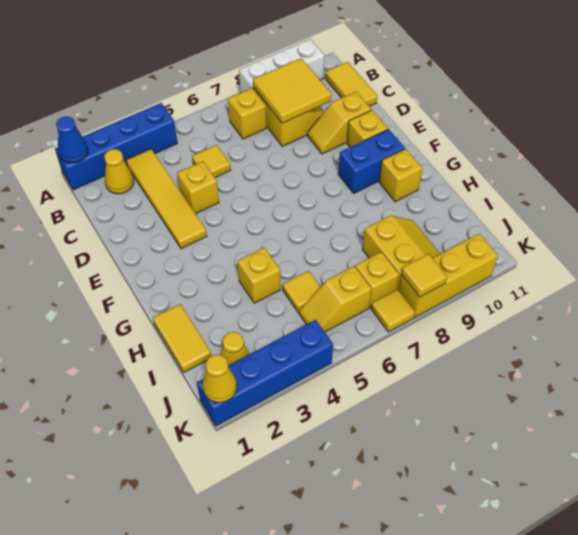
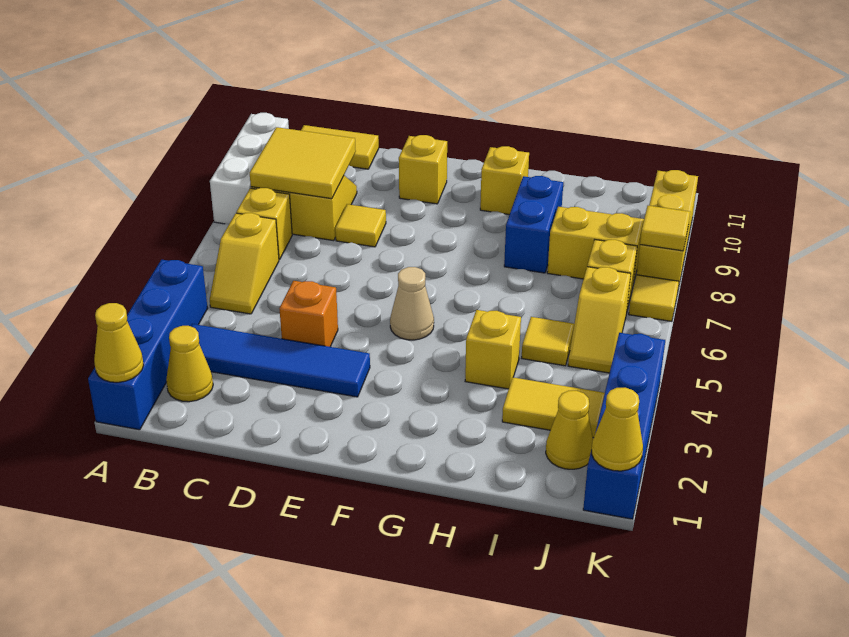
blue cone A1 level 2 -> yellow cone A1 level 2
yellow tile B3:E3 level 1 -> blue tile B3:E3 level 1
yellow tile C5 level 1 -> yellow tile D8 level 1
yellow brick D4 level 1 -> orange brick D4 level 1
yellow slope D9:D10 level 1 top 10 -> yellow slope B5:B6 level 1 top 6
none -> tan cone F5 level 1
blue brick F9:F10 level 1 -> blue brick H8:H9 level 1
yellow tile H1:I1 level 1 -> yellow tile I3:J3 level 1

